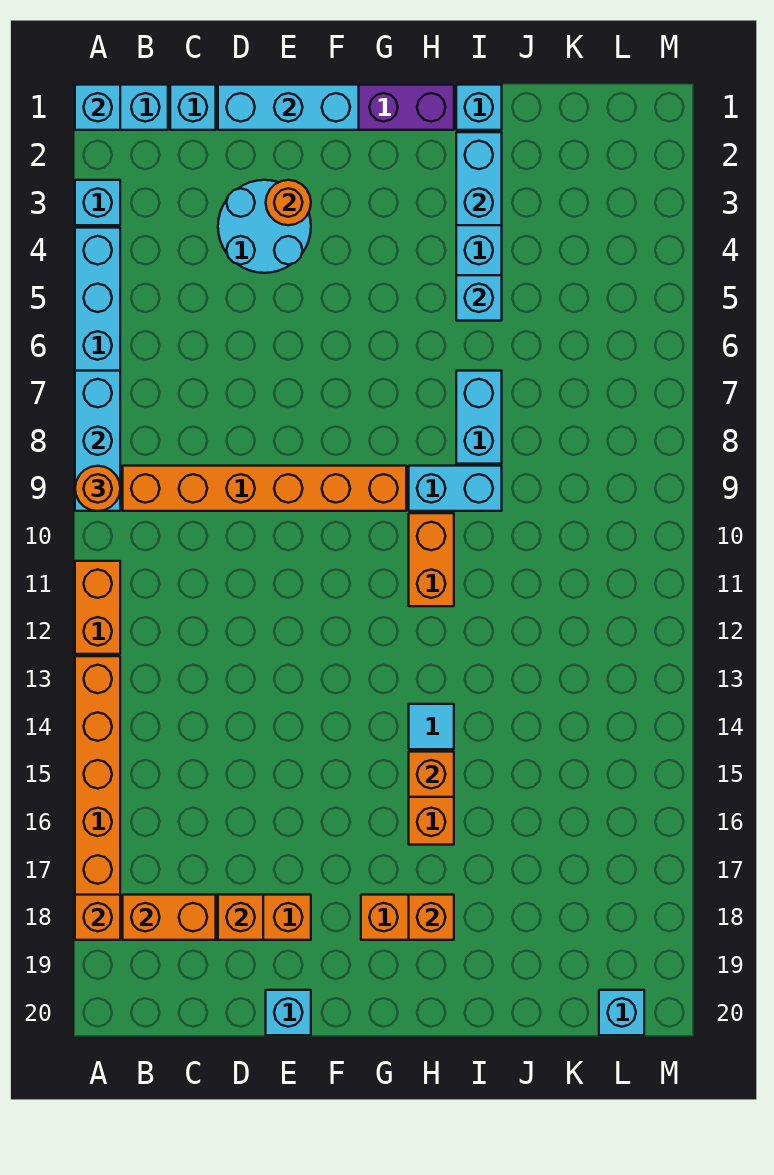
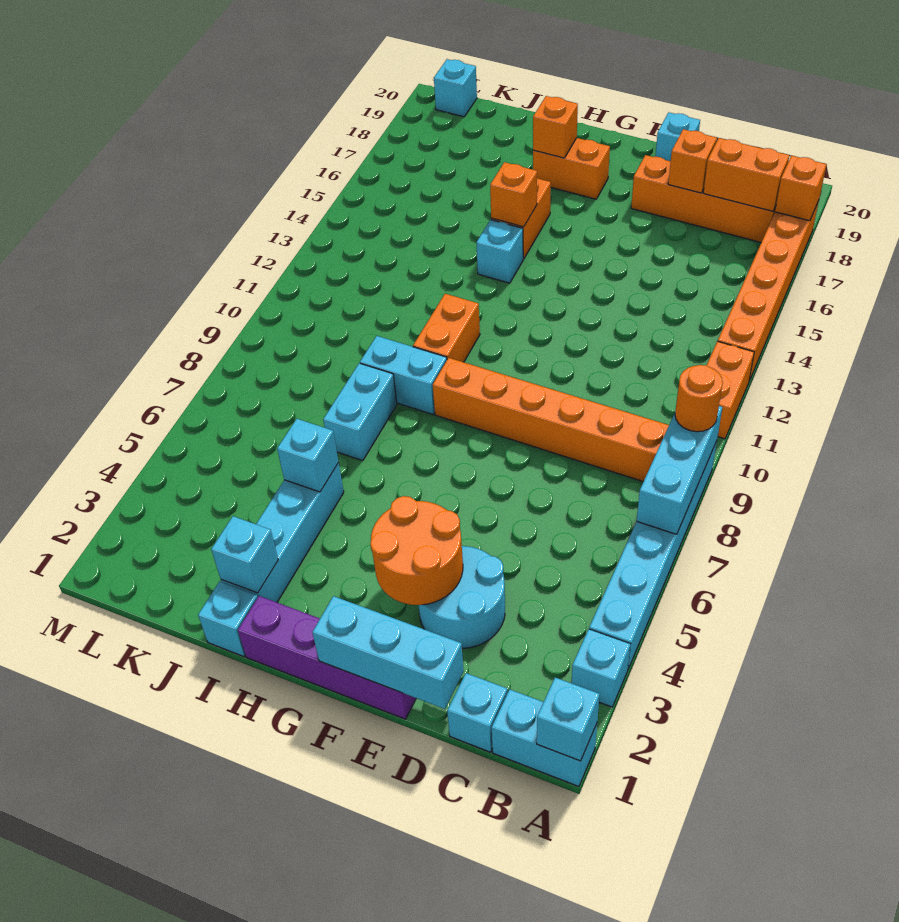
orange round brick E3 level 2 -> orange round brick E3:F4 level 2
cyan tile H14 level 1 -> cyan brick H14 level 1
cyan brick I2:I3 level 2 -> cyan brick I2 level 2

